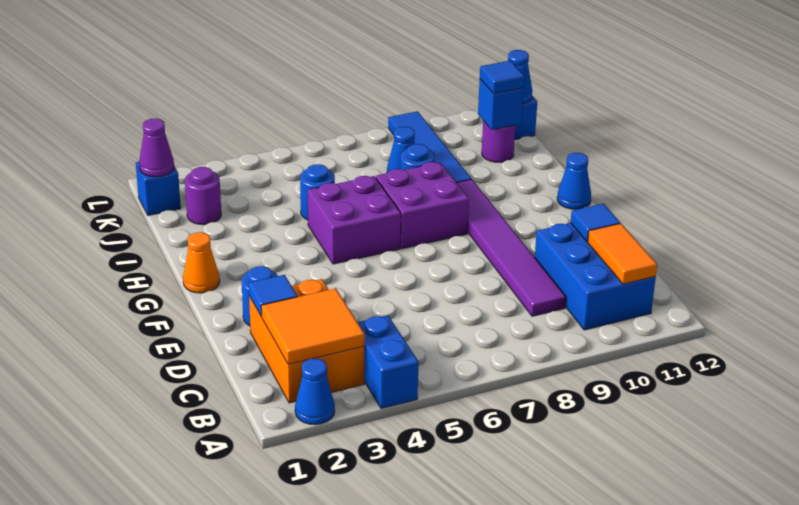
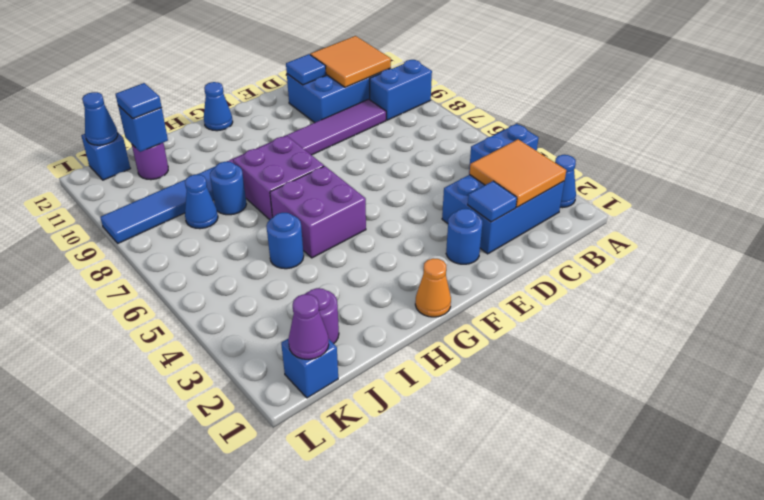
none -> blue brick A9:B9 level 1
orange brick B2:D3 level 1 -> blue brick B2:D3 level 1
orange tile B11:C11 level 2 -> orange tile B10:C11 level 2

